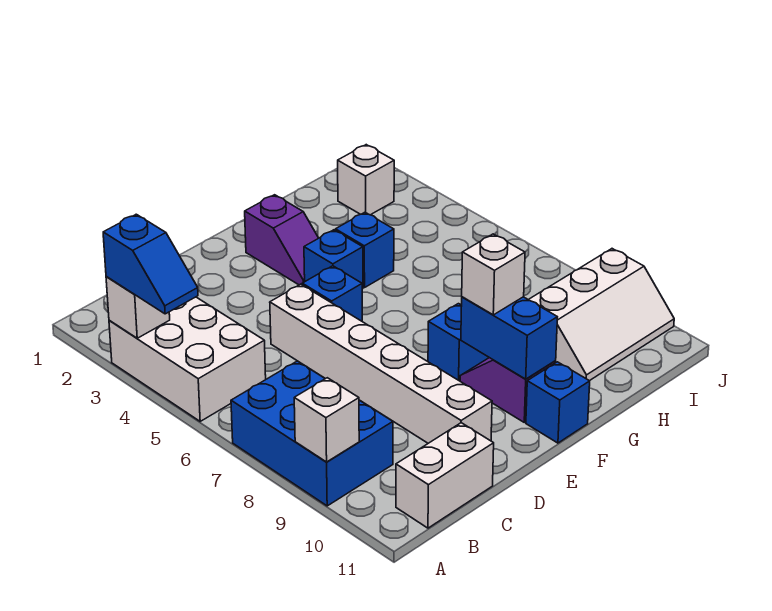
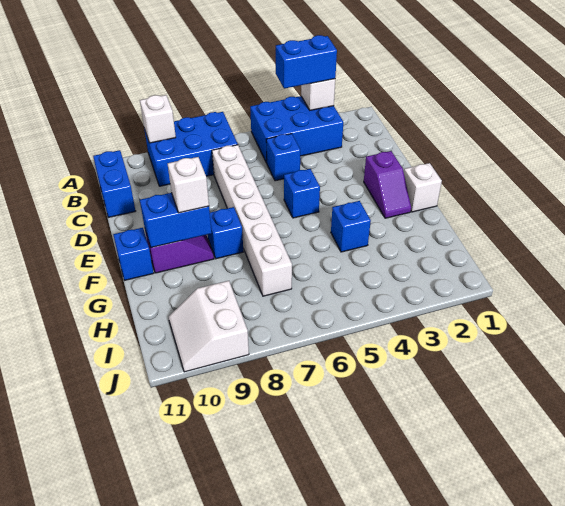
white brick A3:B5 level 1 -> blue brick A3:B5 level 1
blue slope A3:A4 level 3 top 3 -> blue brick A3:A4 level 3
white brick B11:C11 level 1 -> blue brick B11:C11 level 1
white brick D5:D10 level 1 -> white brick C7:H7 level 1
purple slope F2:F3 level 1 top 2 -> purple slope E2:F2 level 1 top E
blue brick F4 level 1 -> blue brick C5 level 1
white slope H9:J10 level 1 top 9 -> white slope I9:J10 level 1 top 9
white brick I2 level 1 -> white brick F1 level 1

